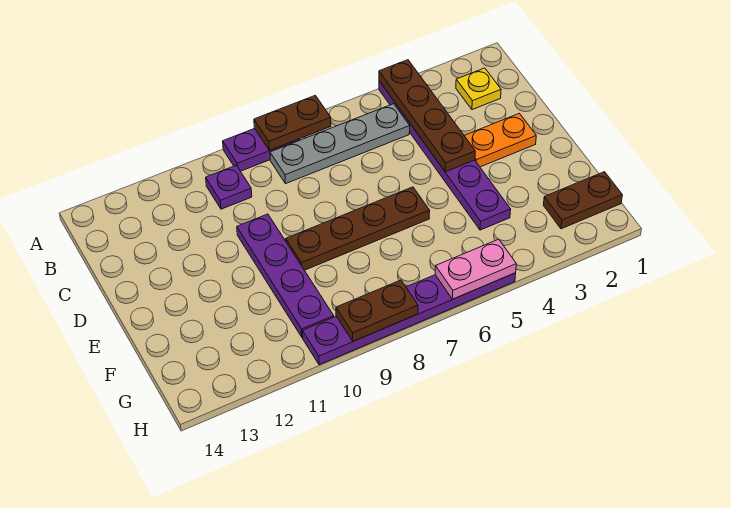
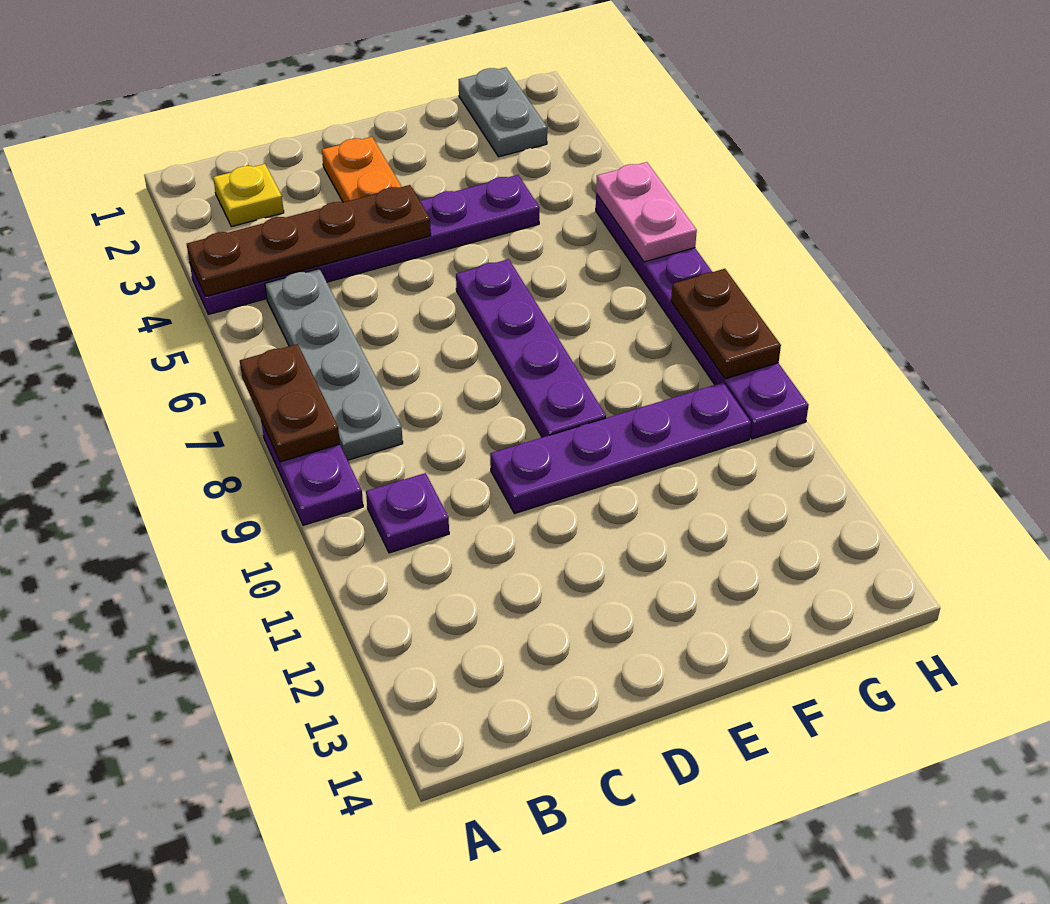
brown plate E6:E9 level 1 -> purple plate E6:E9 level 1
brown plate G1:G2 level 1 -> grey plate G1:G2 level 1

